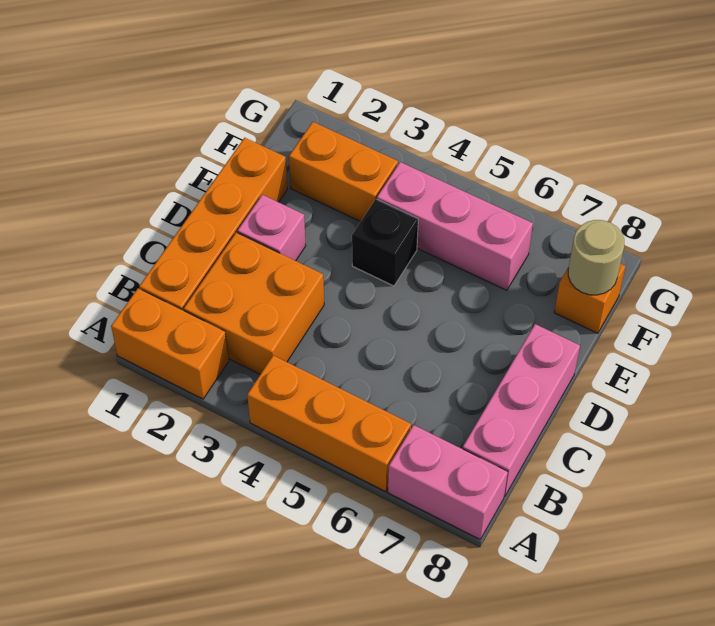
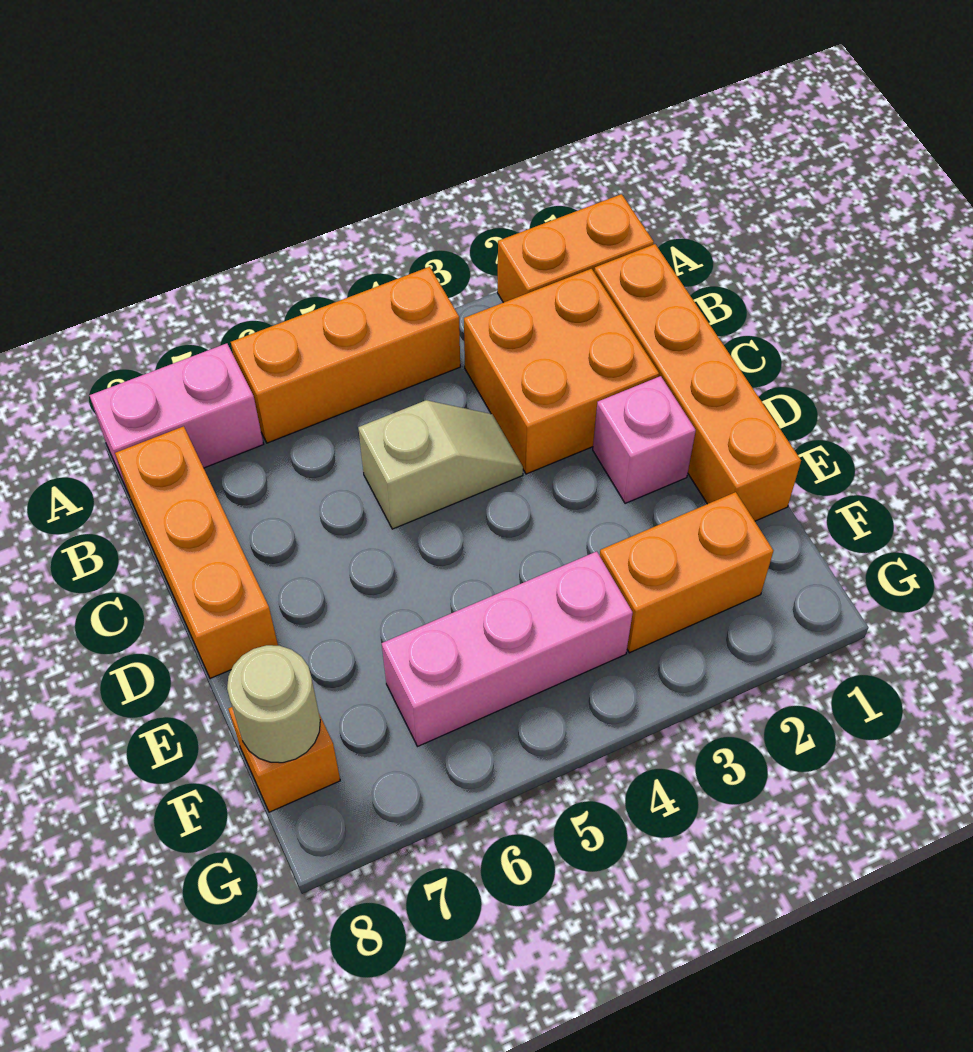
pink brick B8:D8 level 1 -> orange brick B8:D8 level 1
none -> tan slope C4:C5 level 1 top 5
black brick E4 level 1 -> none

